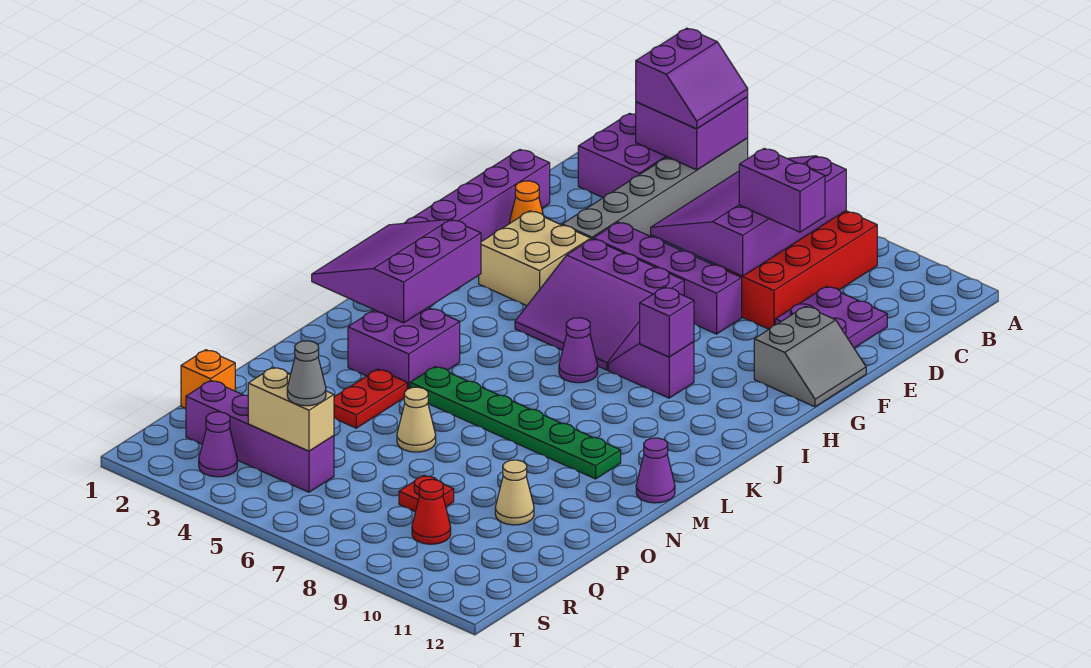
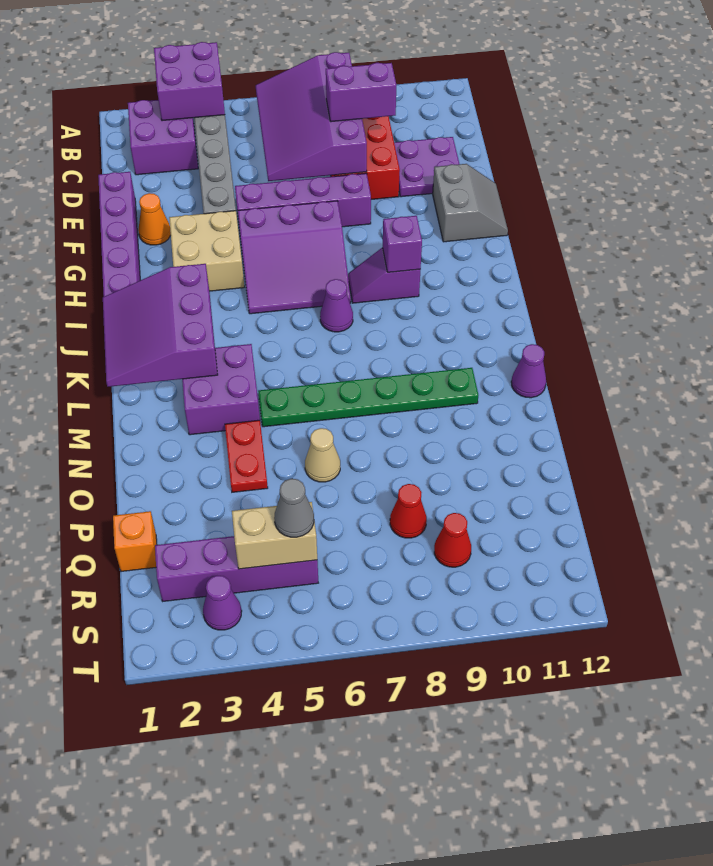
purple slope A3:B4 level 3 top 3 -> none
tan cone P10 level 1 -> none
red plate Q8 level 1 -> red cone Q8 level 1

